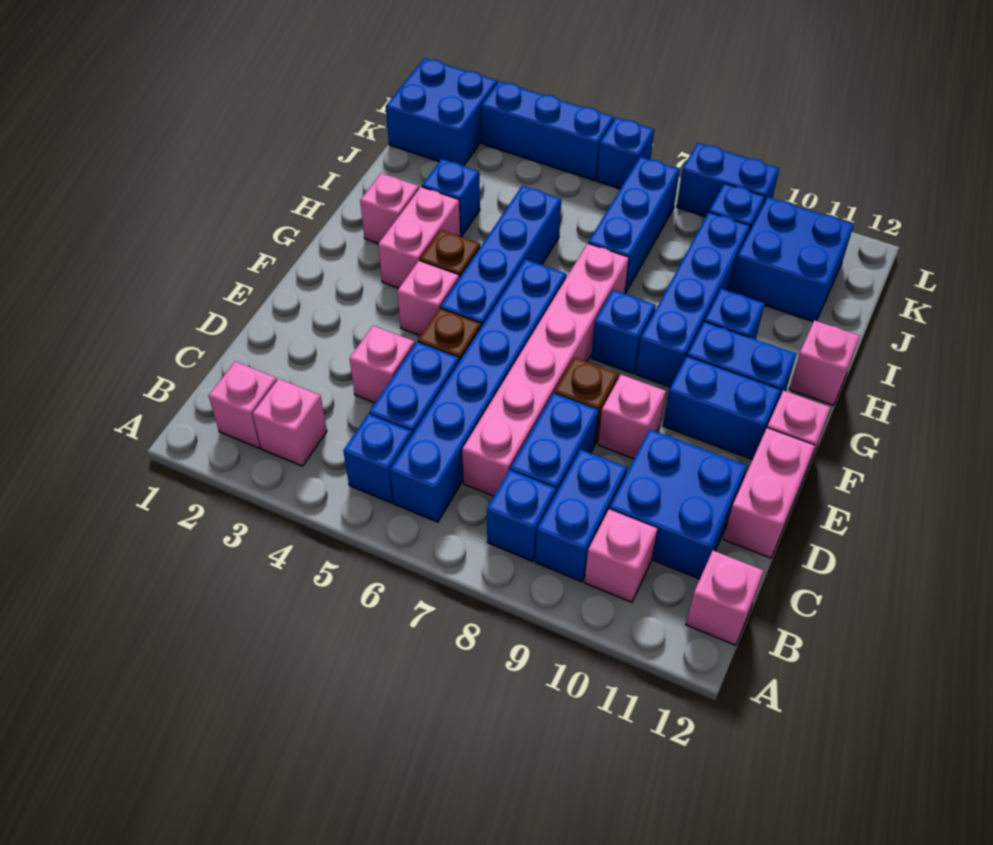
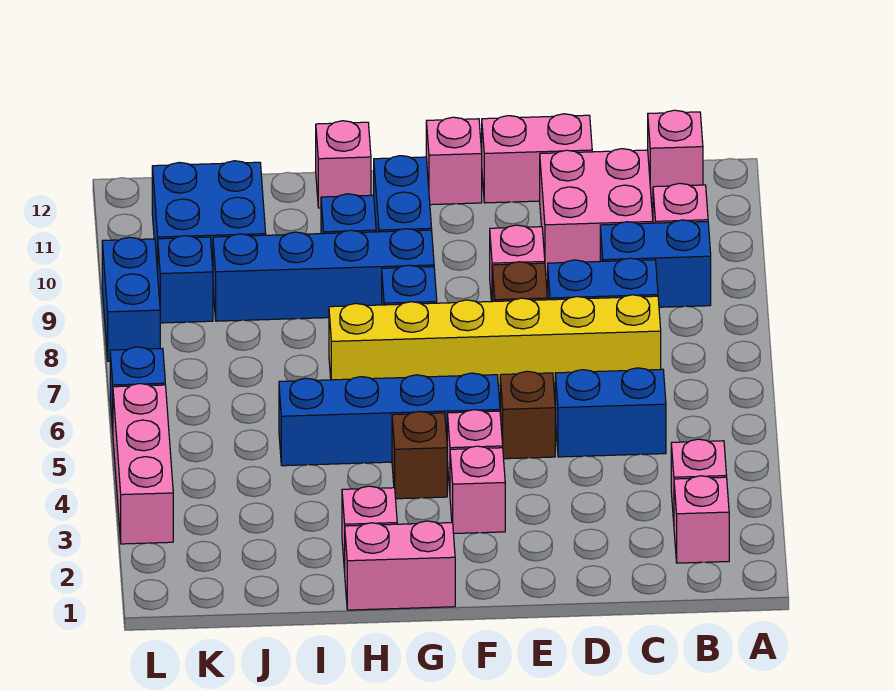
blue brick B5 level 1 -> none
blue brick B6:G6 level 1 -> none
blue brick B8 level 1 -> none
pink brick C7:H7 level 1 -> yellow brick C7:H7 level 1
blue brick C10:D11 level 1 -> pink brick C10:D11 level 1
pink brick D4 level 1 -> pink brick F3 level 1
blue brick F10:F11 level 1 -> none
pink brick G3:H3 level 1 -> pink brick G1:H1 level 1
blue brick I3 level 1 -> none
blue brick I7:K7 level 1 -> none
blue brick K1:L2 level 1 -> none
blue brick L3:L5 level 1 -> pink brick L3:L5 level 1

